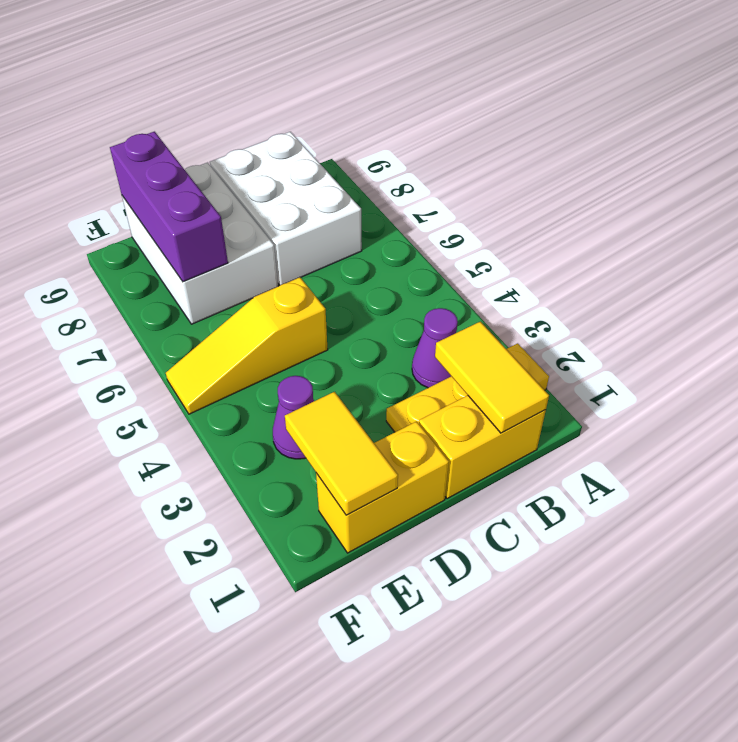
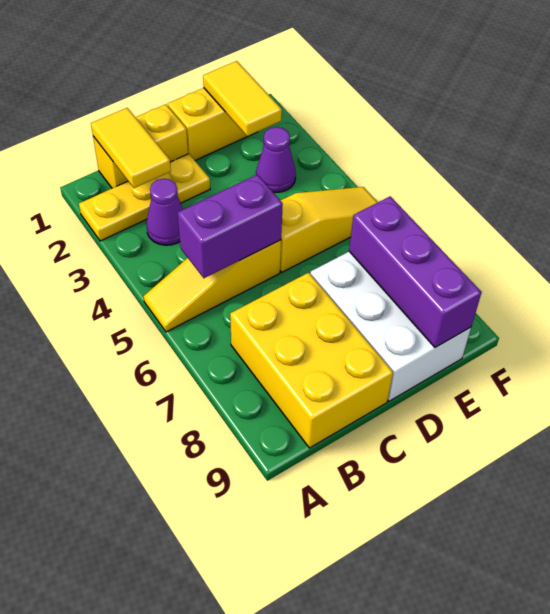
none -> yellow slope A5:C5 level 1 top C
none -> purple brick B5:C5 level 2
white brick B7:C9 level 1 -> yellow brick B7:C9 level 1

